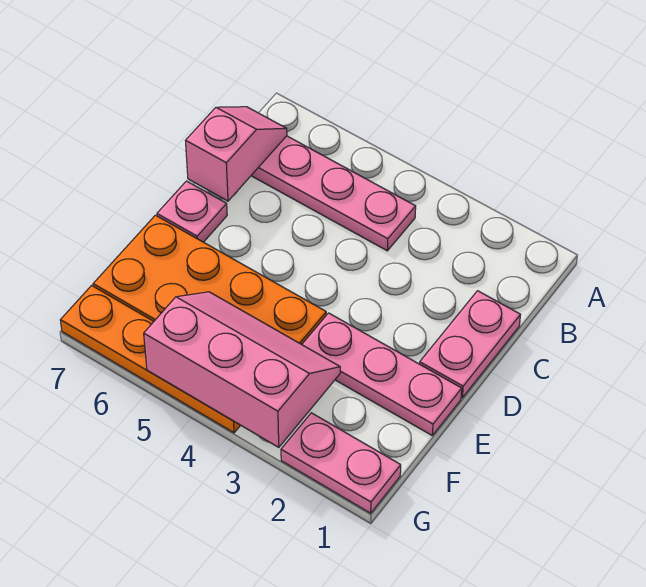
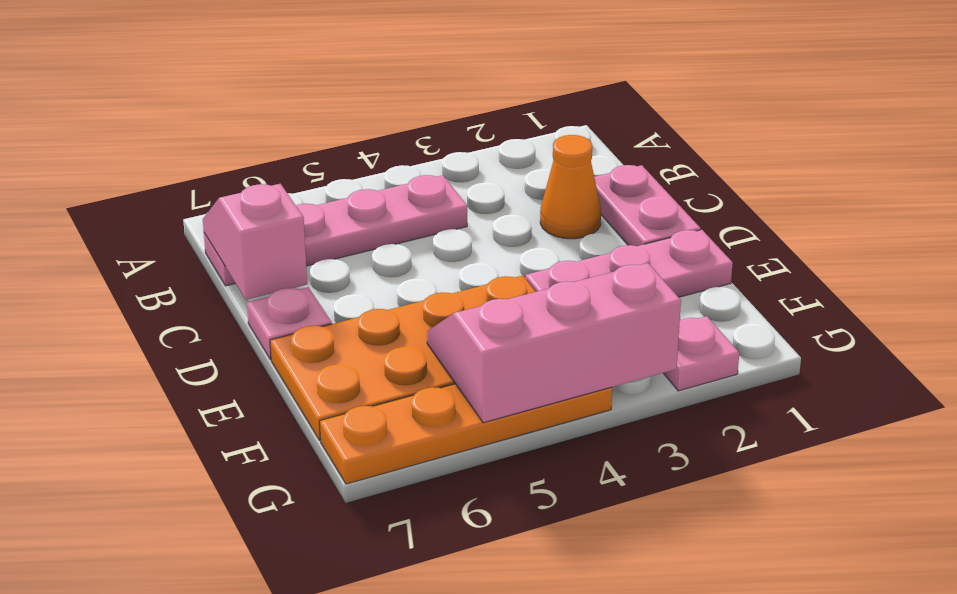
none -> orange cone C2 level 1
pink plate G1:G2 level 1 -> pink plate G2 level 1

